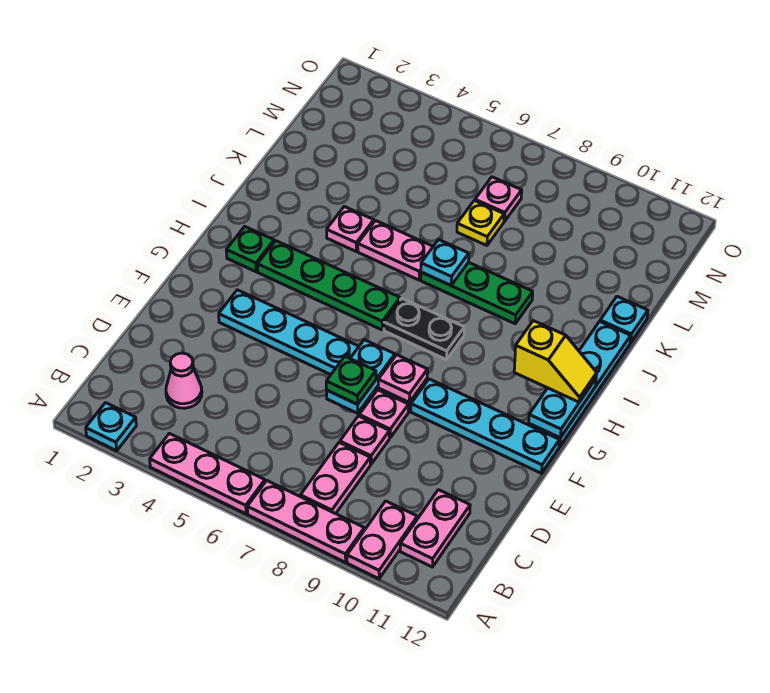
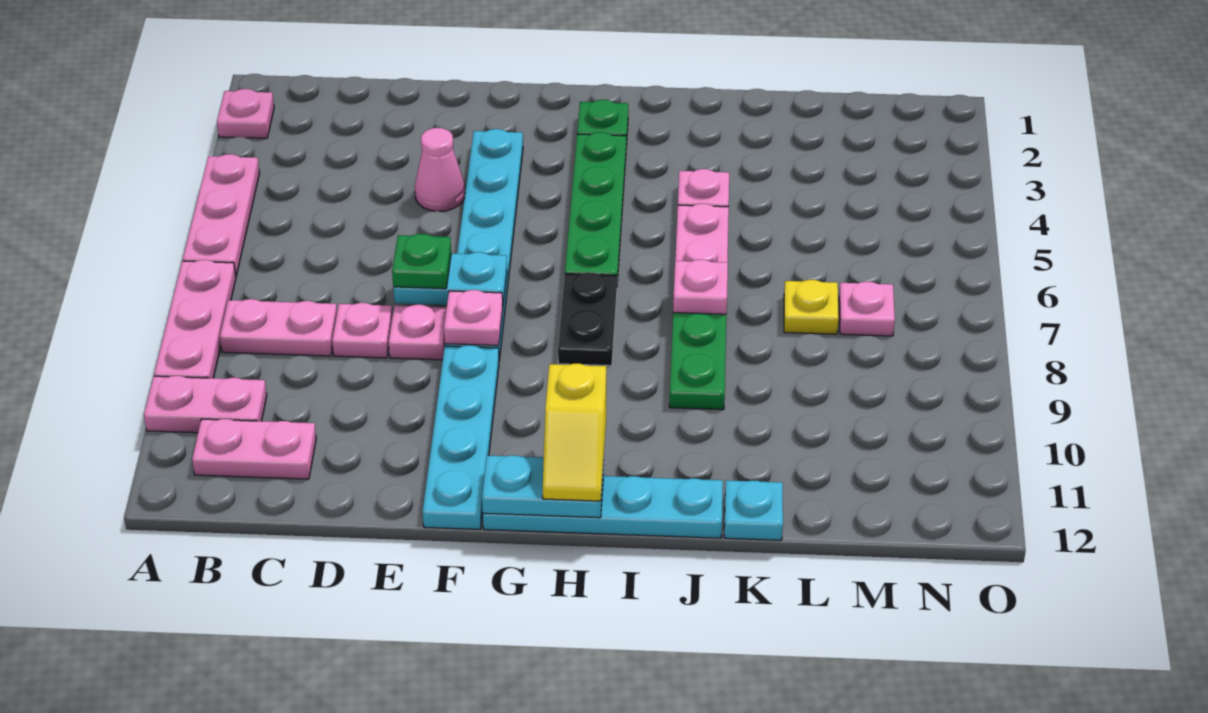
cyan plate A2 level 1 -> pink plate A2 level 1
pink cone C3 level 1 -> pink cone E4 level 1
cyan plate J7 level 2 -> pink plate J7 level 2

